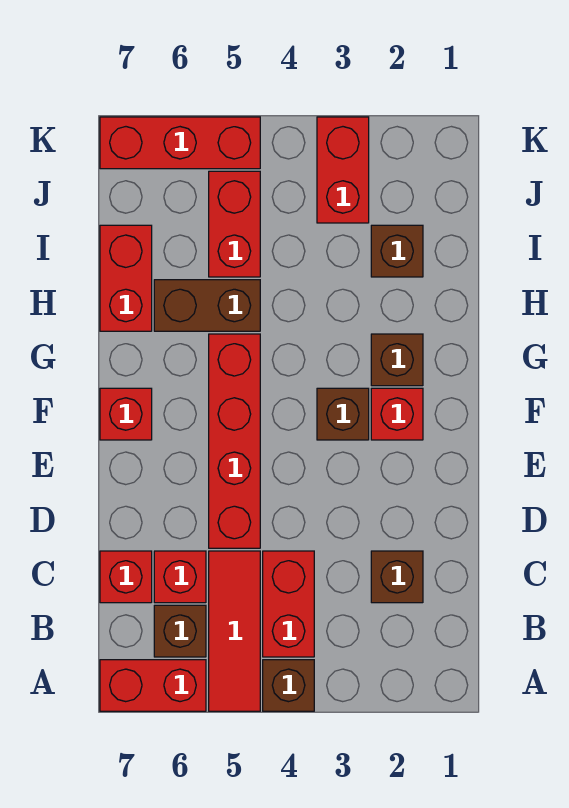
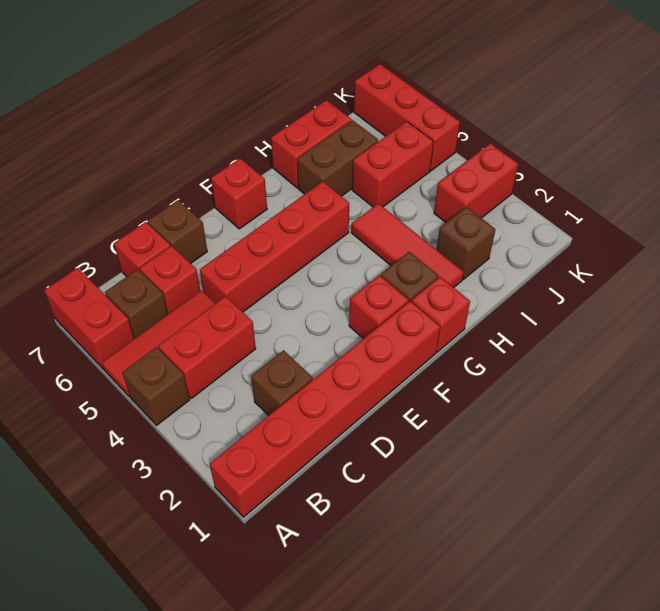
none -> red brick A1:F1 level 1
brown brick F3 level 1 -> brown brick D7 level 1
none -> red brick G1 level 1
none -> red tile H2:H4 level 1
brown brick H5:H6 level 1 -> brown brick H6:I6 level 1

